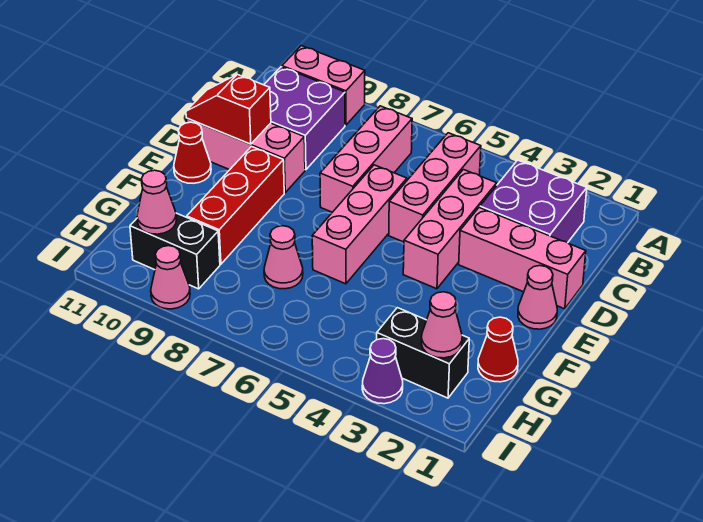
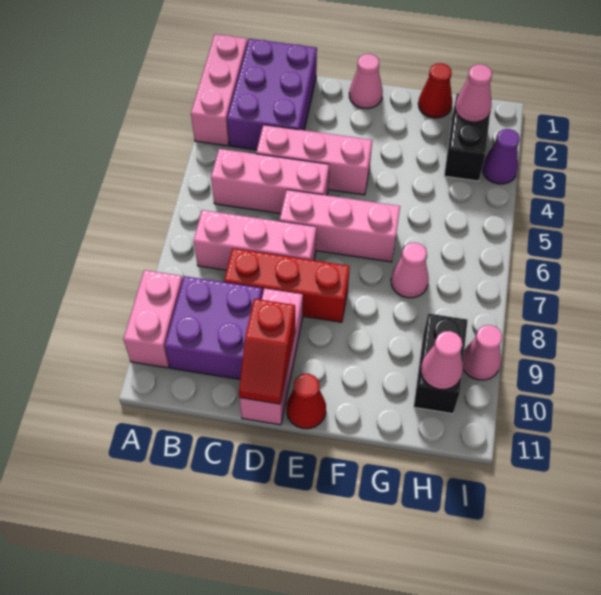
purple brick B2:C3 level 1 -> purple brick B1:C3 level 1
pink brick D1:D3 level 1 -> pink brick A1:A3 level 1
red brick E9:G9 level 1 -> red brick C8:E8 level 1

